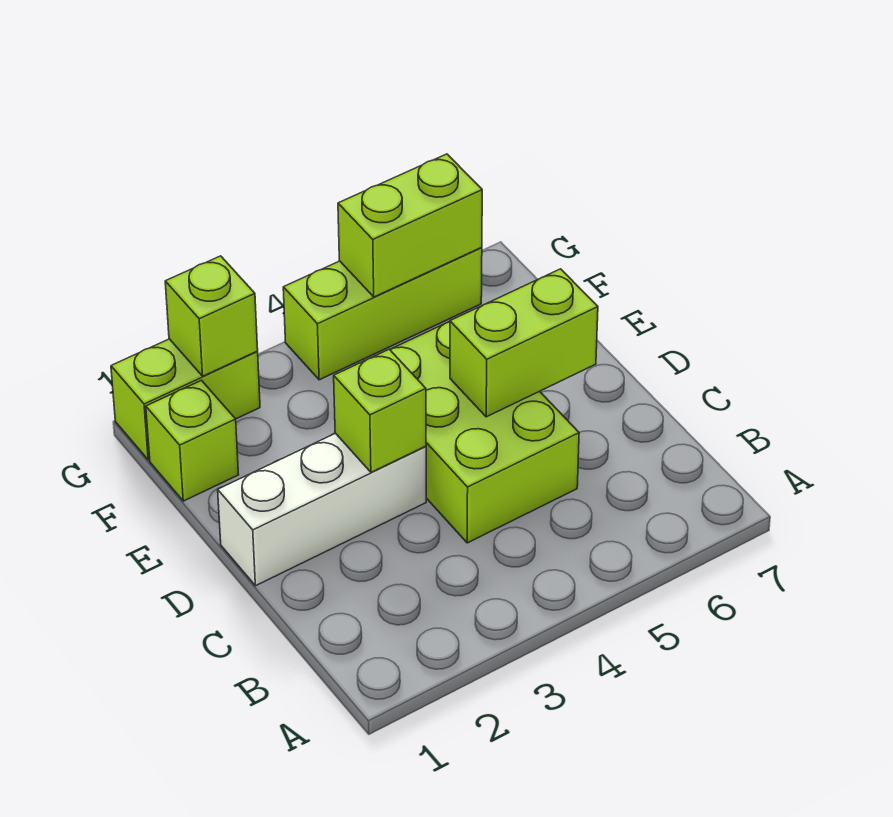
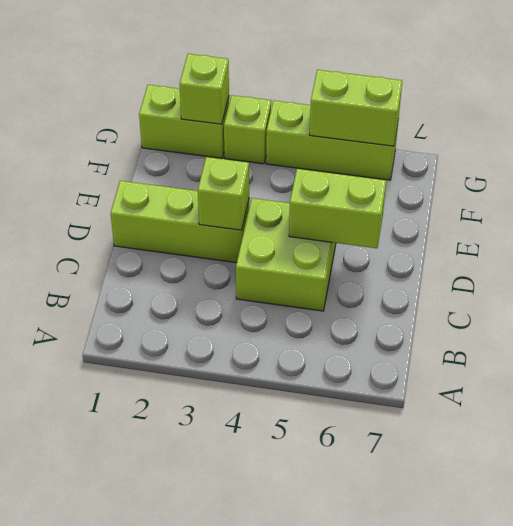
lime brick C4:E5 level 1 -> lime brick C4:D5 level 1
white brick D1:D3 level 1 -> lime brick D1:D3 level 1
lime brick F1 level 1 -> lime brick G3 level 1

